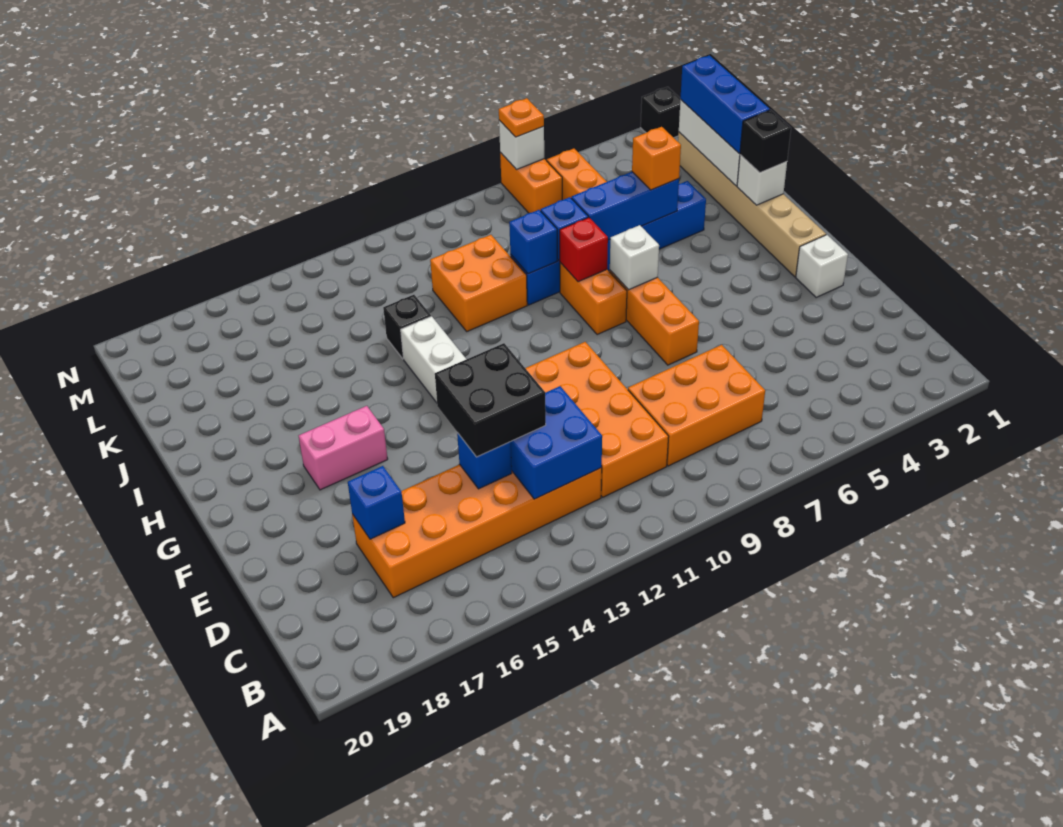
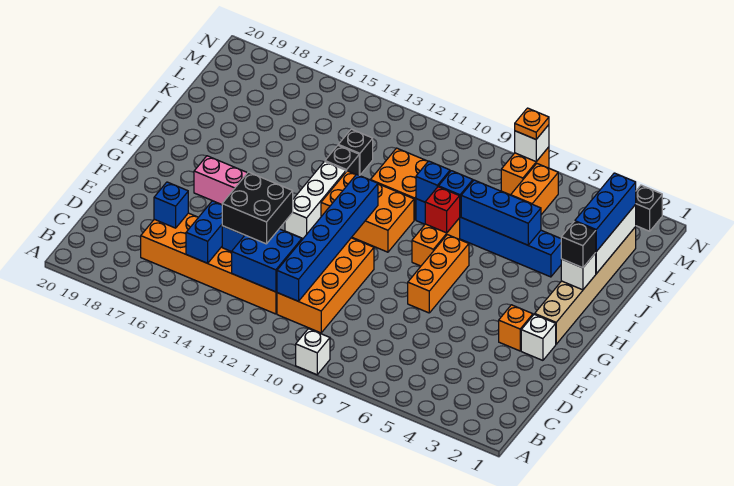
orange brick C7:D9 level 1 -> orange brick H10:I12 level 1
none -> blue brick C11:H11 level 2
none -> blue brick C15:D15 level 2
white brick H7 level 2 -> white brick A9 level 1
orange brick J5 level 3 -> orange brick F3 level 1
none -> black brick K13 level 1

